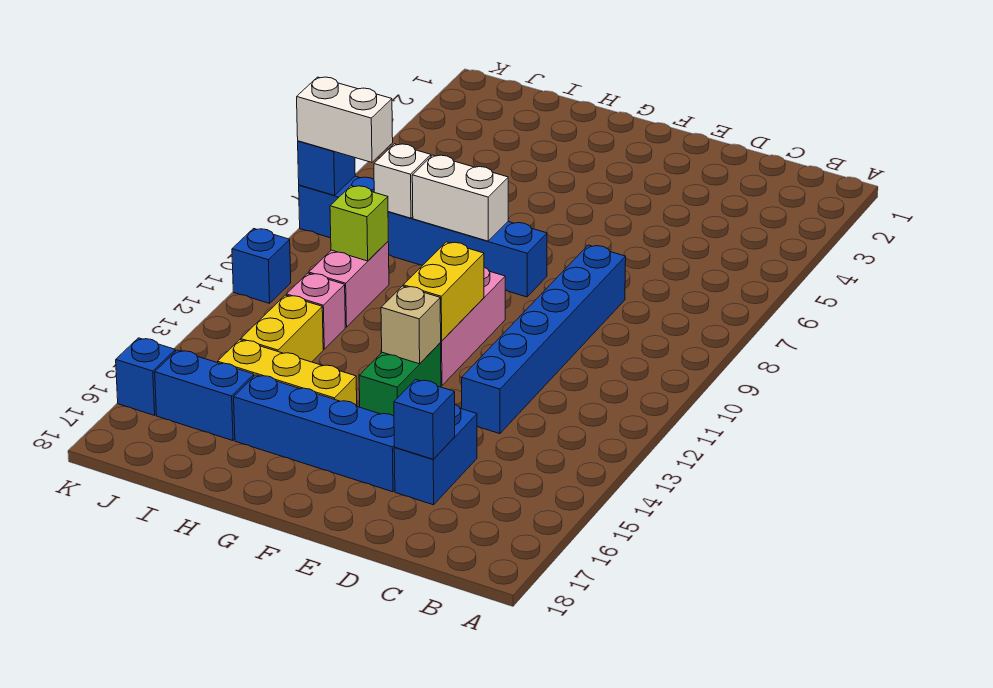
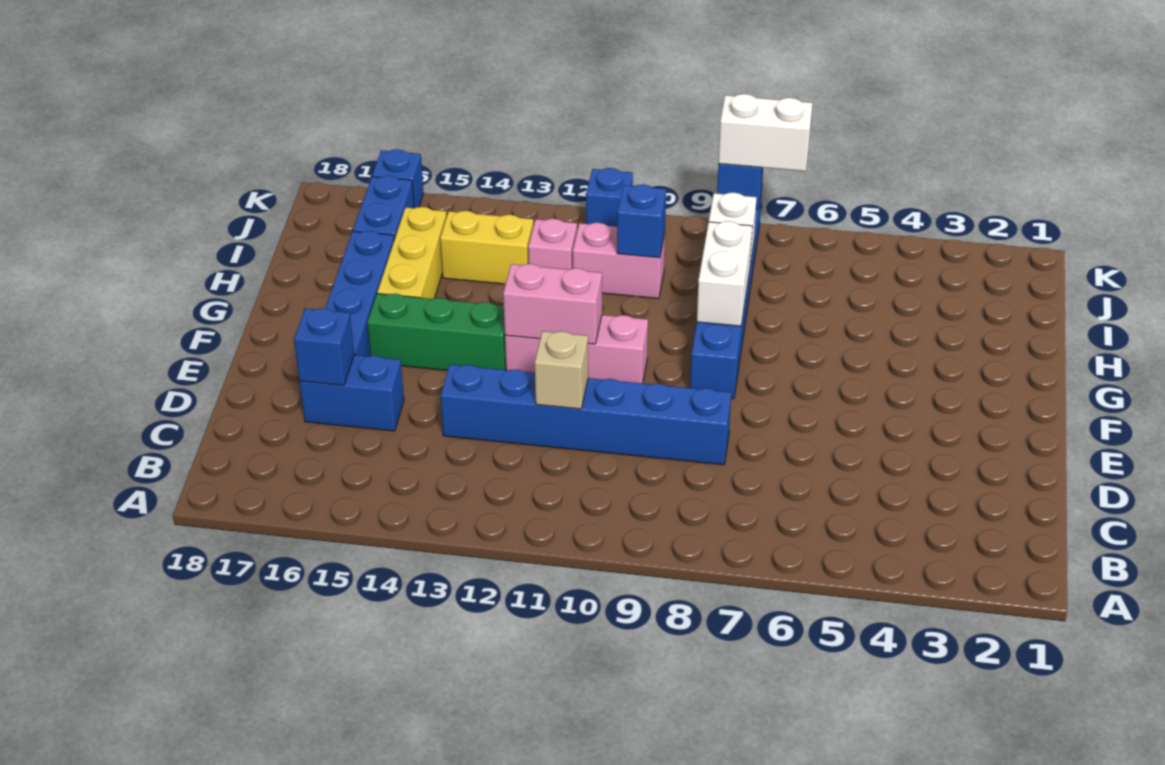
yellow brick F11:F12 level 2 -> pink brick F11:F12 level 2
green brick F13:F14 level 1 -> green brick F13:F15 level 1
tan brick F13 level 2 -> tan brick D11 level 2
lime brick I10 level 2 -> blue brick I10 level 2
white brick J8:K8 level 3 -> white brick K7:K8 level 3

